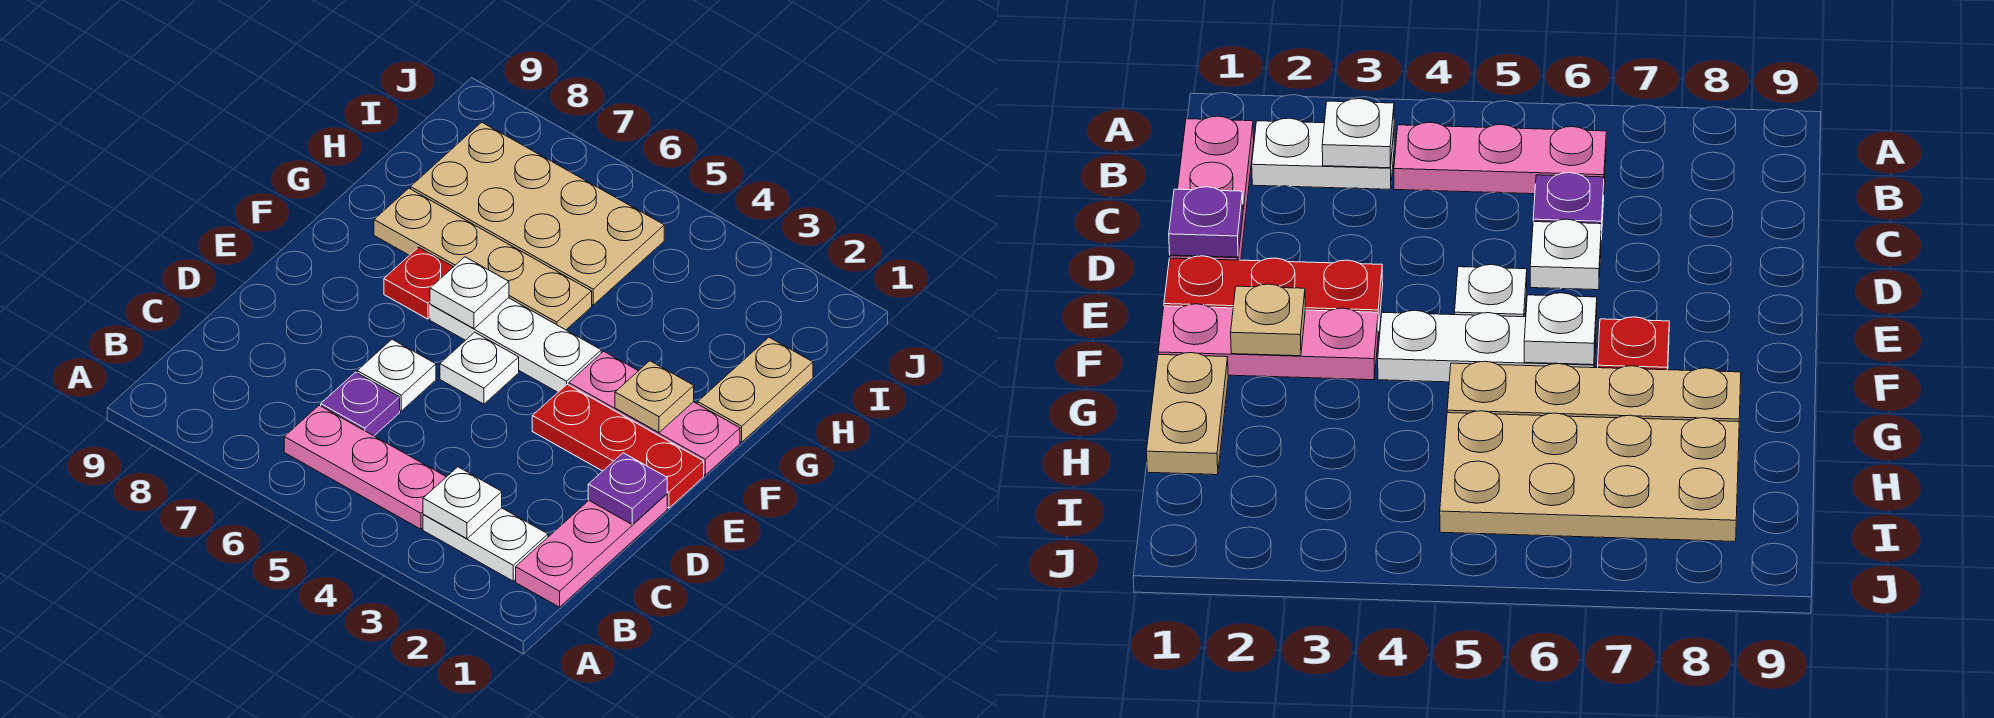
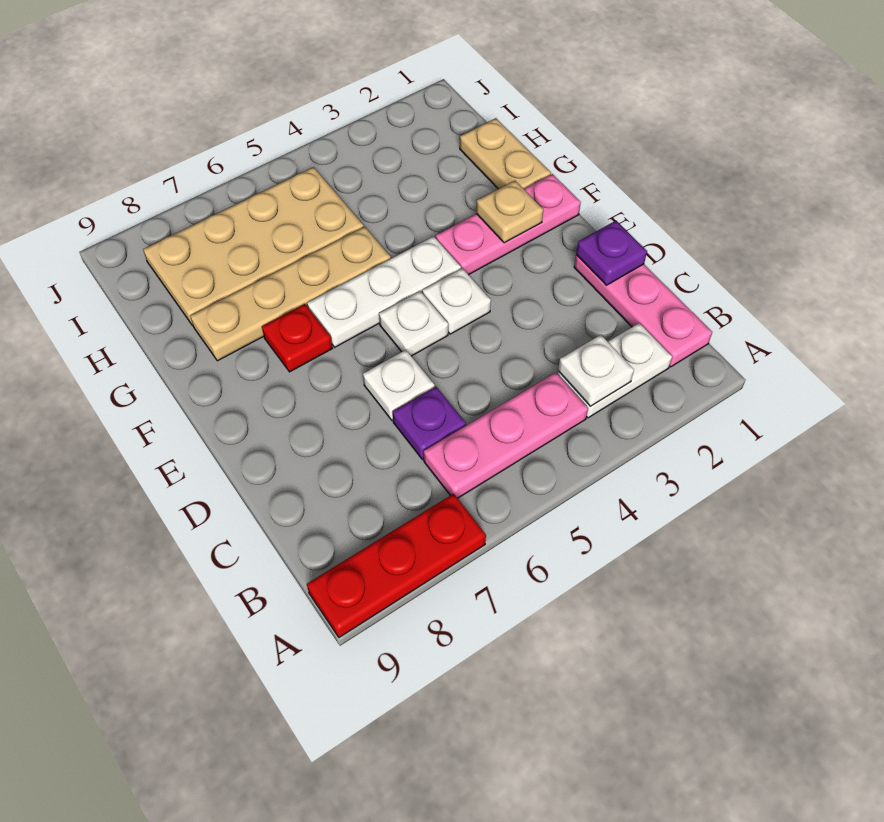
red plate E1:E3 level 1 -> red plate A7:A9 level 1
white plate F6 level 2 -> white plate E4 level 1

